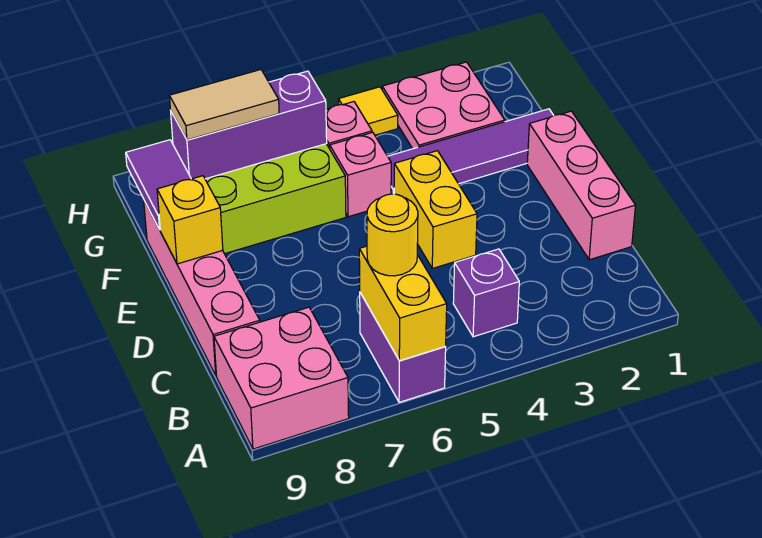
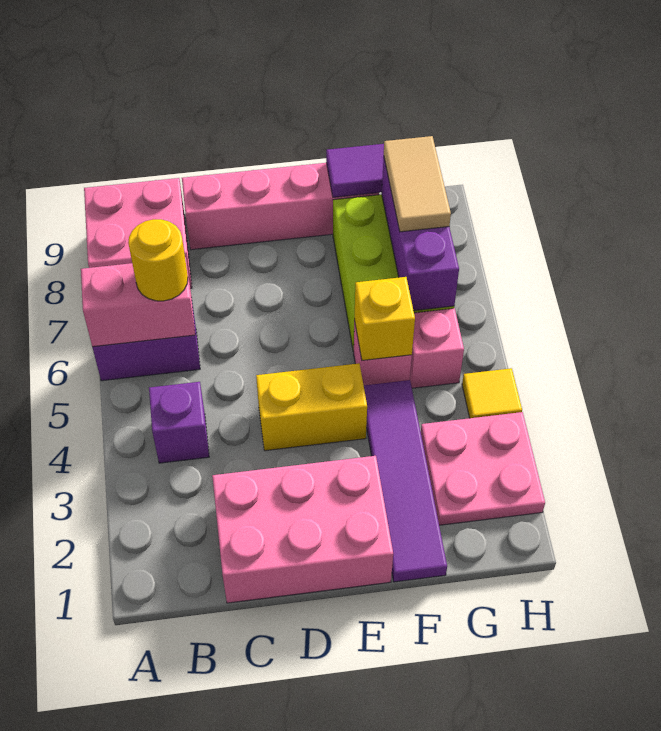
yellow brick A6:B6 level 2 -> pink brick A6:B6 level 2
pink brick C1:E1 level 1 -> pink brick C1:E2 level 1
yellow brick E9 level 2 -> yellow brick F5 level 2

